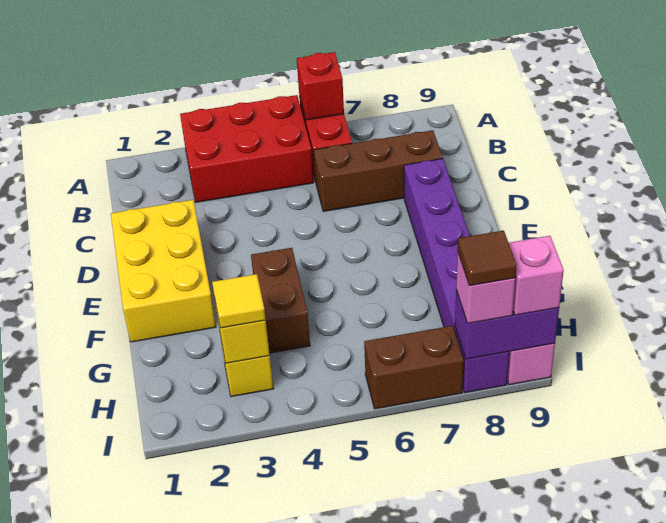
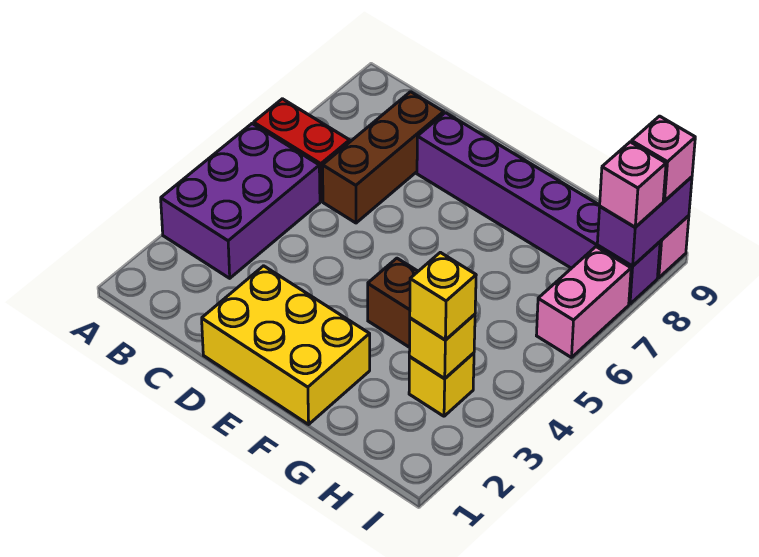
red brick A3:B5 level 1 -> purple brick A3:B5 level 1
red brick A6 level 2 -> none
yellow tile H3 level 3 -> yellow brick H3 level 3
brown brick I6:I7 level 1 -> pink brick I6:I7 level 1
brown tile I8 level 4 -> none

